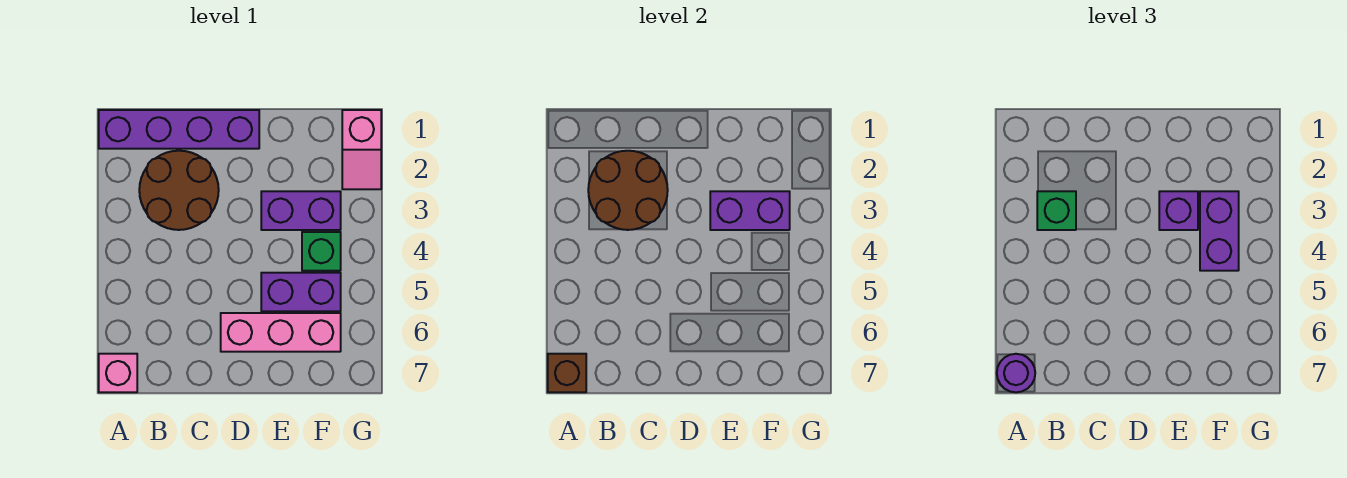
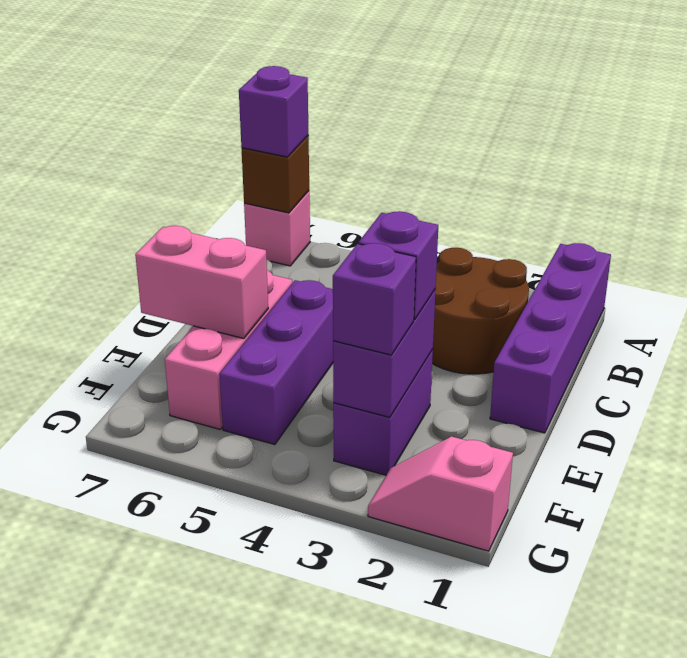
purple round brick A7 level 3 -> purple brick A7 level 3
brown round brick B2:C3 level 2 -> none
green brick B3 level 3 -> none
purple brick E5:F5 level 1 -> purple brick D5:F5 level 1
none -> pink brick E6:E7 level 2
purple brick F3:F4 level 3 -> purple brick F3 level 3
green brick F4 level 1 -> none

